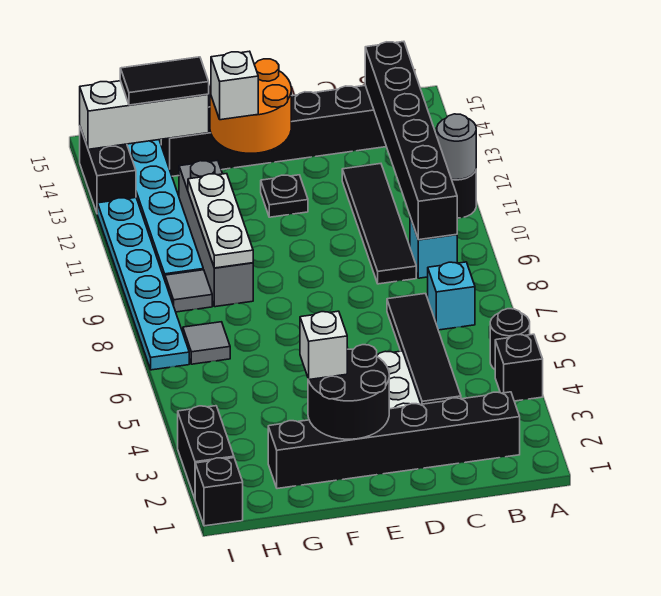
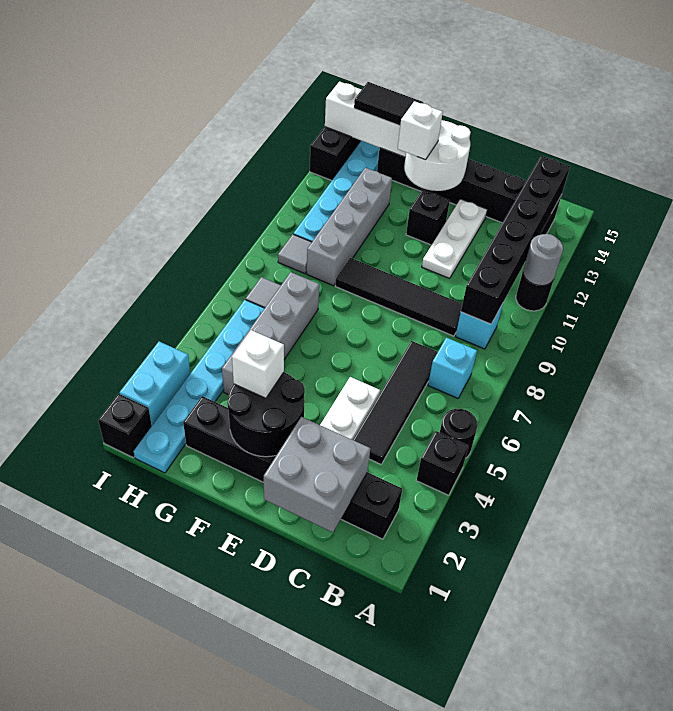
none -> grey brick C1:D2 level 2
black tile C9:C12 level 1 -> black tile C9:F9 level 1
black plate E12 level 1 -> black brick E12 level 1
orange round brick E13:F14 level 2 -> white round brick E13:F14 level 2
none -> grey brick G4:G7 level 1
white plate G9:G11 level 2 -> white plate D11:D13 level 1
black brick I2:I3 level 1 -> cyan brick I2:I3 level 1
cyan plate I7:I12 level 1 -> cyan plate H1:H6 level 1

